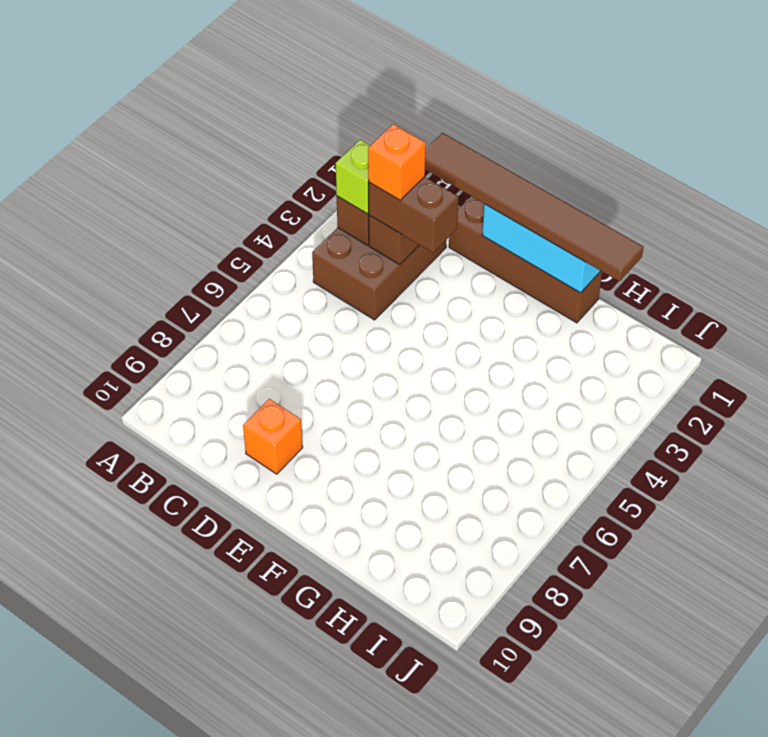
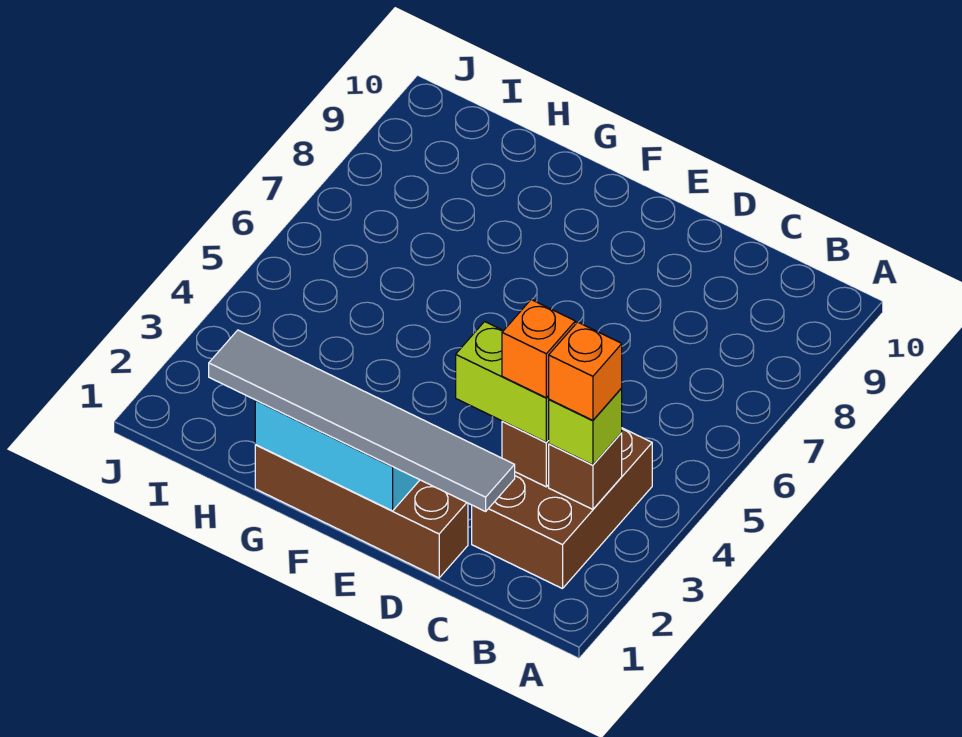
brown tile C1:H1 level 3 -> grey tile C1:H1 level 3
brown brick C3:D3 level 3 -> lime brick C3:D3 level 3
orange brick D9 level 1 -> orange brick B3 level 4

